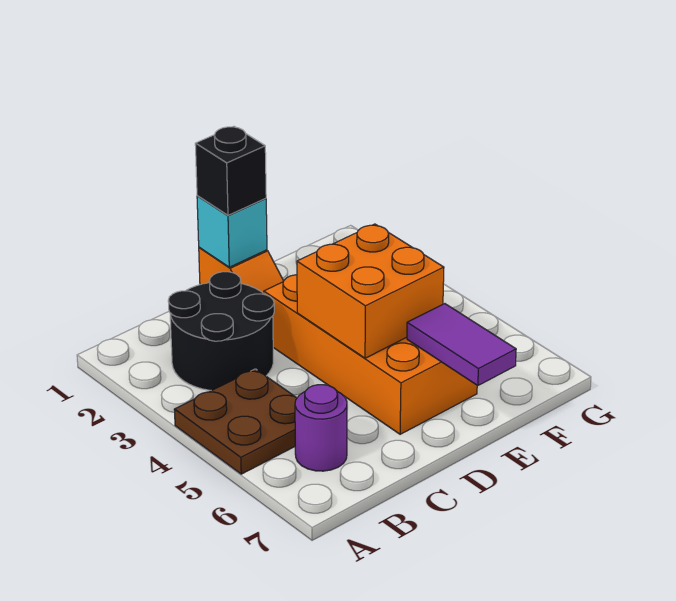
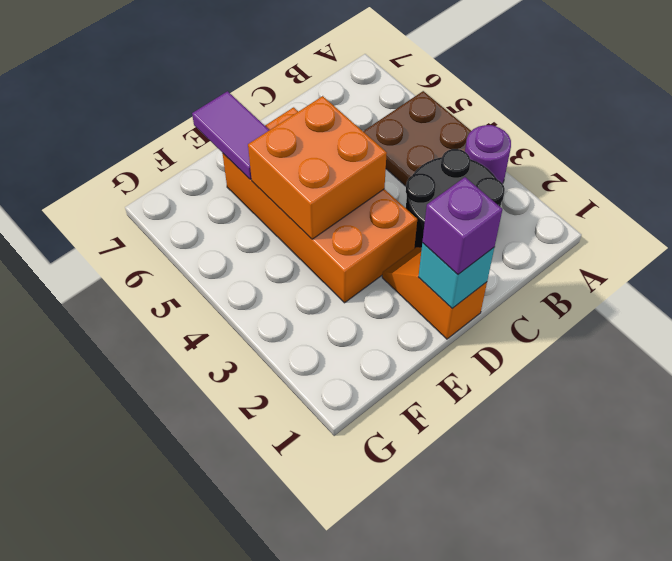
purple round brick B6 level 1 -> purple round brick A3 level 1
black brick D1 level 3 -> purple brick D1 level 3

